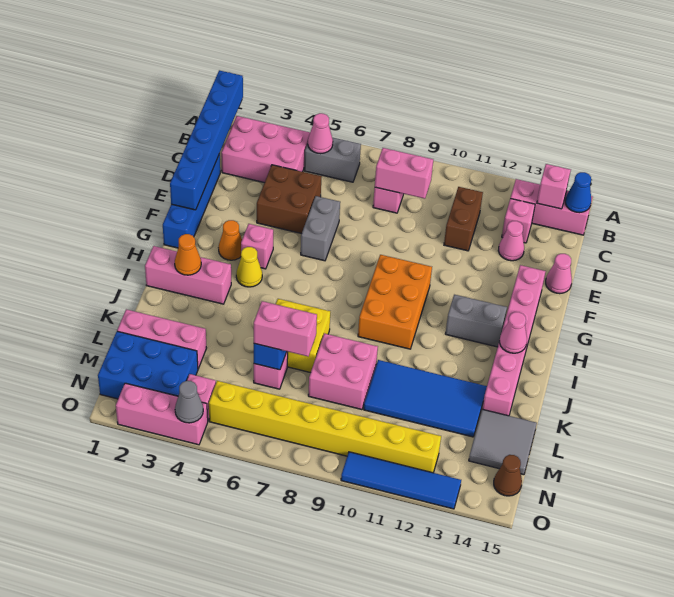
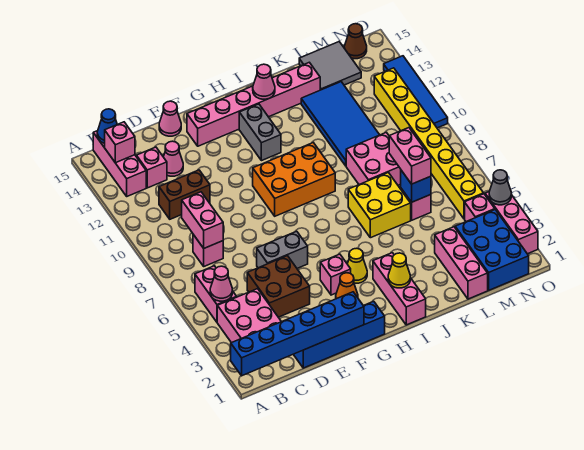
grey brick B5:B6 level 1 -> pink brick B5:B6 level 1
orange cone I2 level 2 -> yellow cone I2 level 2

